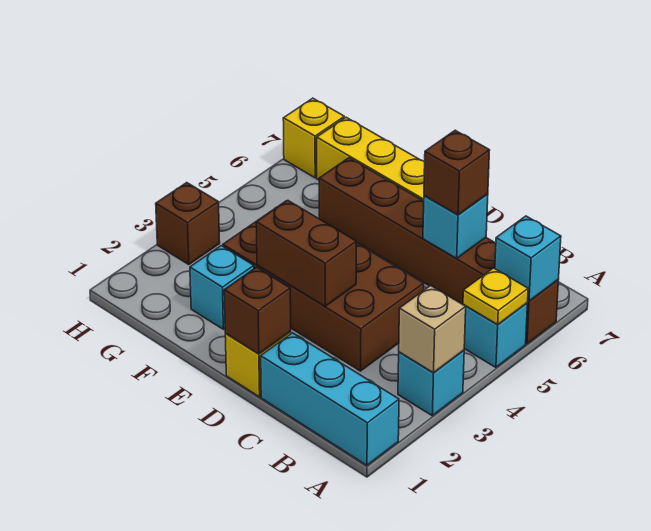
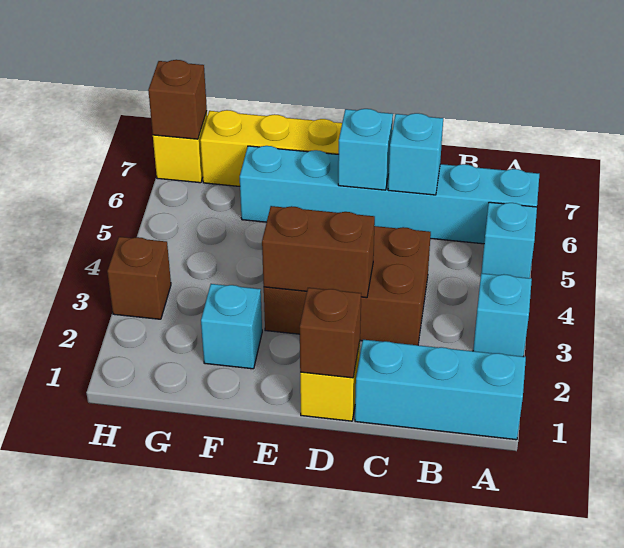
tan brick A3 level 2 -> none
yellow plate A5 level 2 -> none
brown brick A6:F6 level 1 -> cyan brick A6:F6 level 1
cyan brick A6 level 2 -> cyan brick D6 level 2
brown brick C3:F4 level 1 -> brown brick C3:E4 level 1
brown brick C6 level 3 -> brown brick H7 level 2

